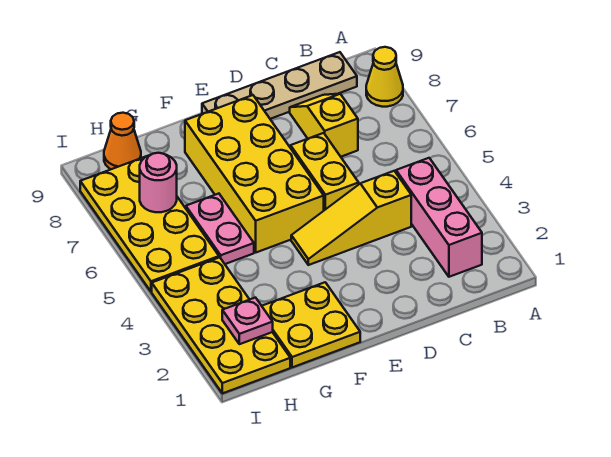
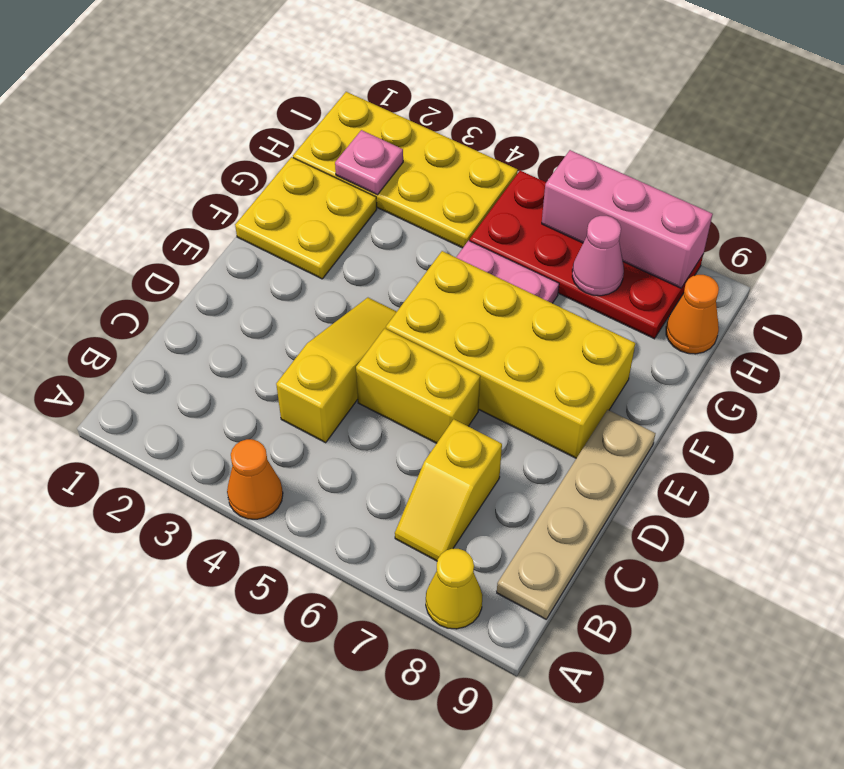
none -> orange cone A4 level 1
pink brick B2:B4 level 1 -> pink brick I6:I8 level 2
yellow slope C7:C8 level 1 top 7 -> yellow slope B7:C7 level 1 top C
yellow plate H5:I8 level 1 -> red plate H5:I8 level 1
pink round brick H7 level 2 -> pink cone H7 level 2

